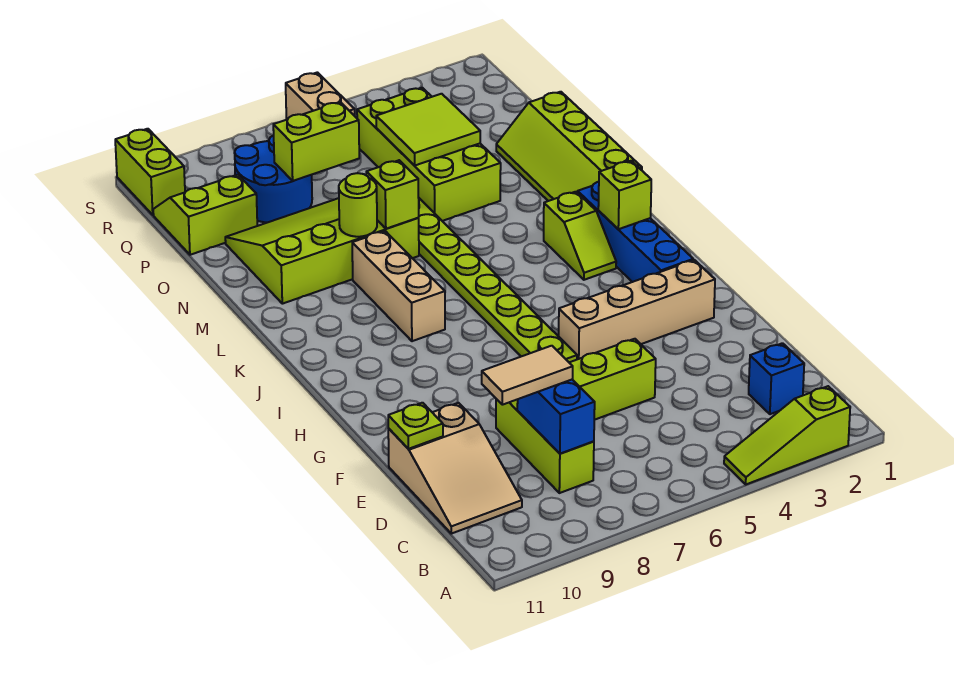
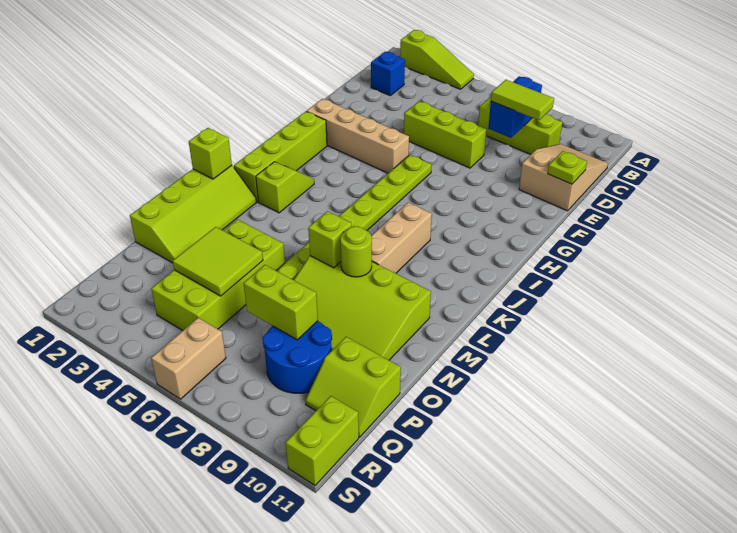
lime brick C8:E8 level 1 -> lime brick C7:C9 level 1
tan tile D8:D9 level 3 -> lime tile D8:D9 level 3
blue brick H2:K2 level 1 -> lime brick H2:K2 level 1
lime brick J2 level 2 -> lime brick L1 level 2

